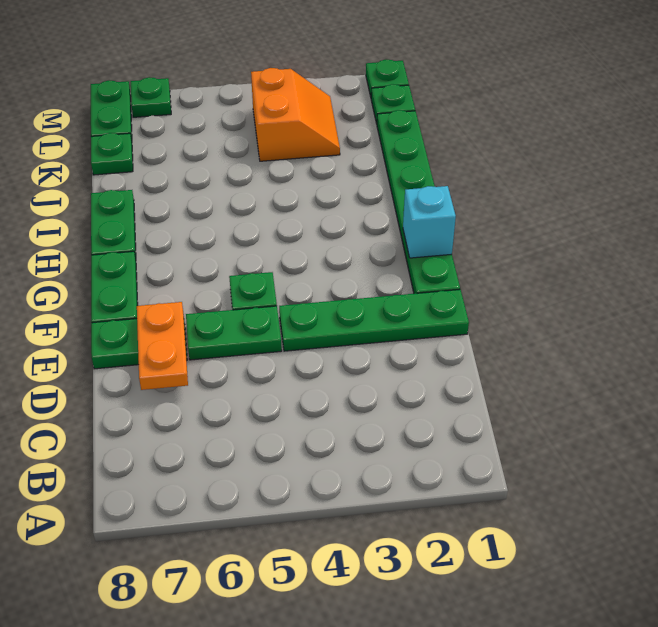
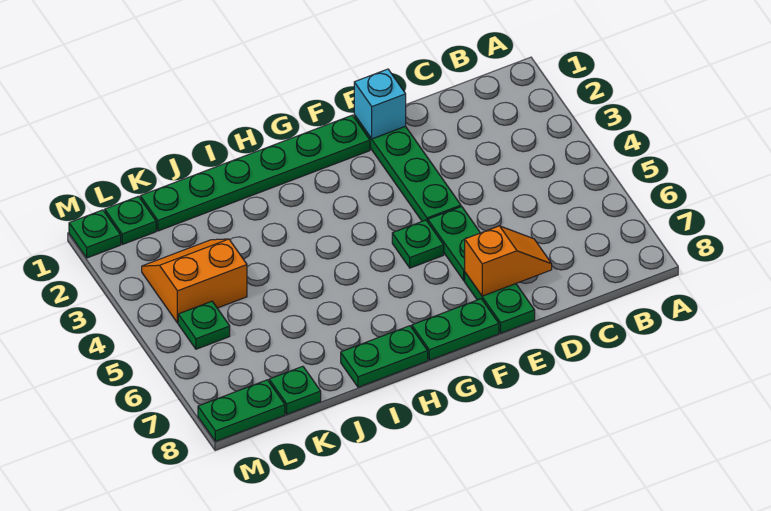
orange plate D7:E7 level 2 -> orange slope D7:E7 level 2 top E
cyan brick G1 level 2 -> cyan brick E1 level 2
green plate M7 level 1 -> green plate L5 level 1

